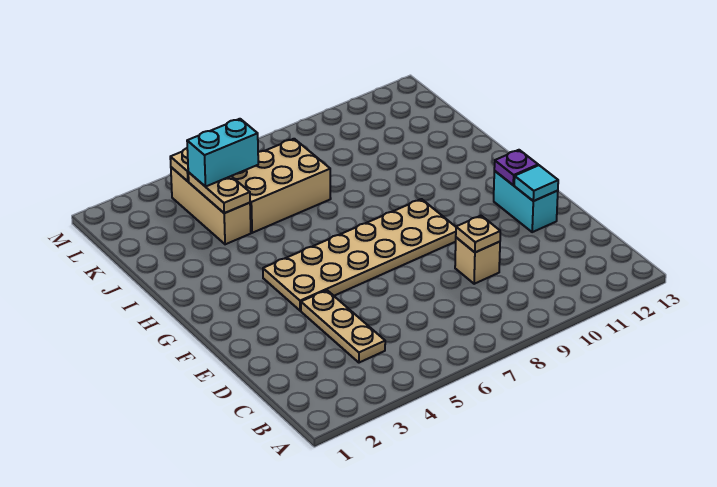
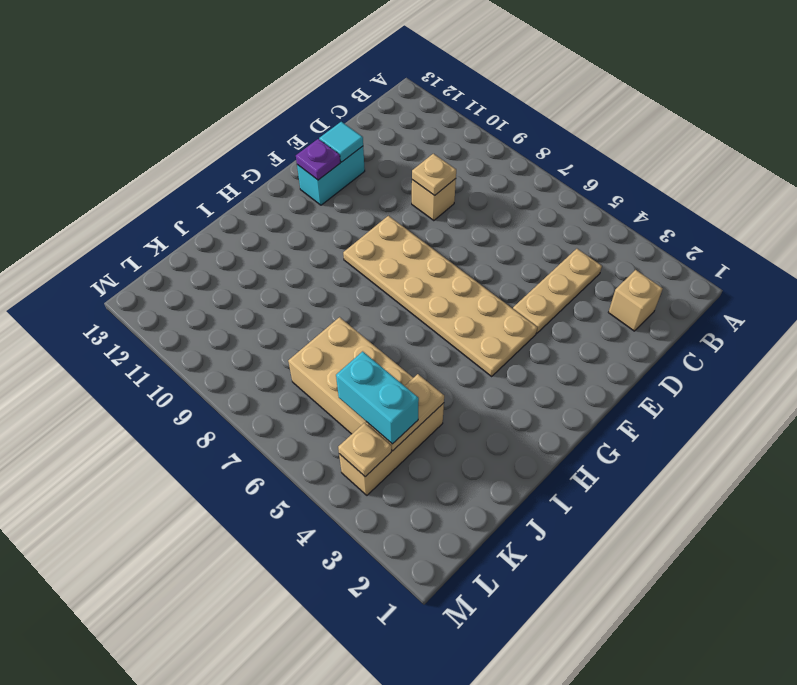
none -> tan brick C2 level 1

